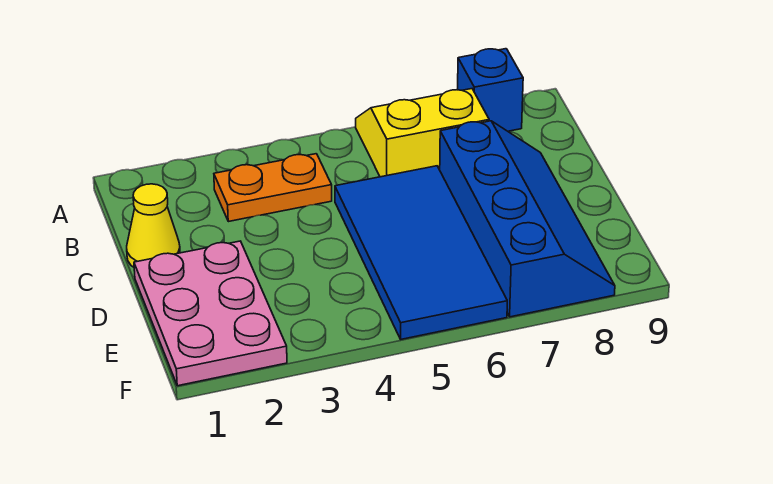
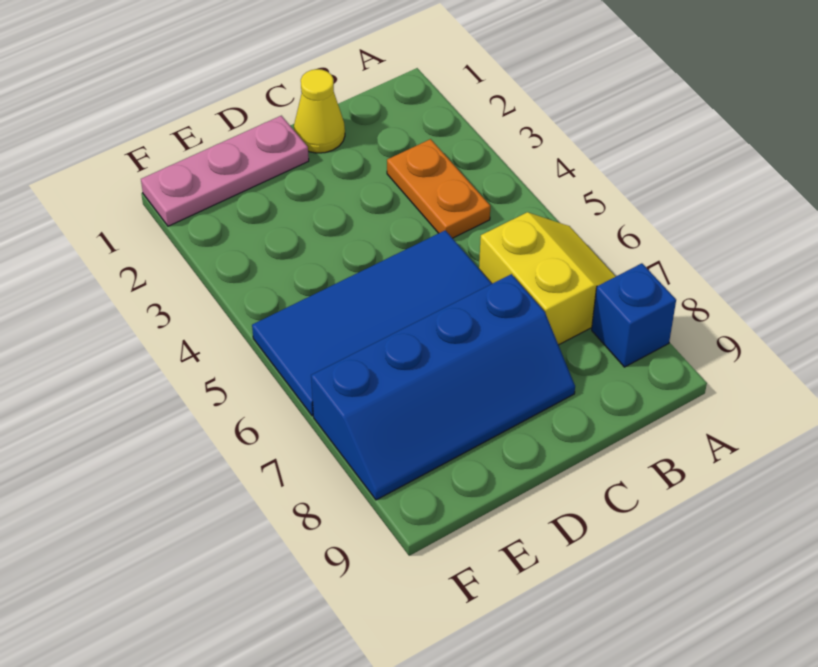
pink plate D1:F2 level 1 -> pink plate D1:F1 level 1

